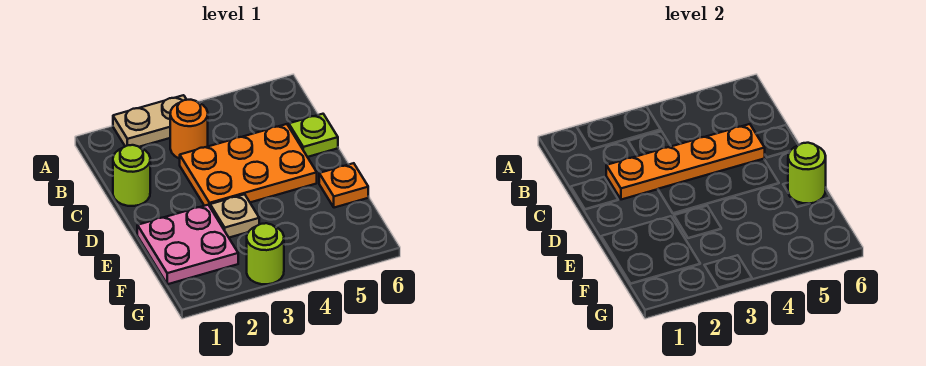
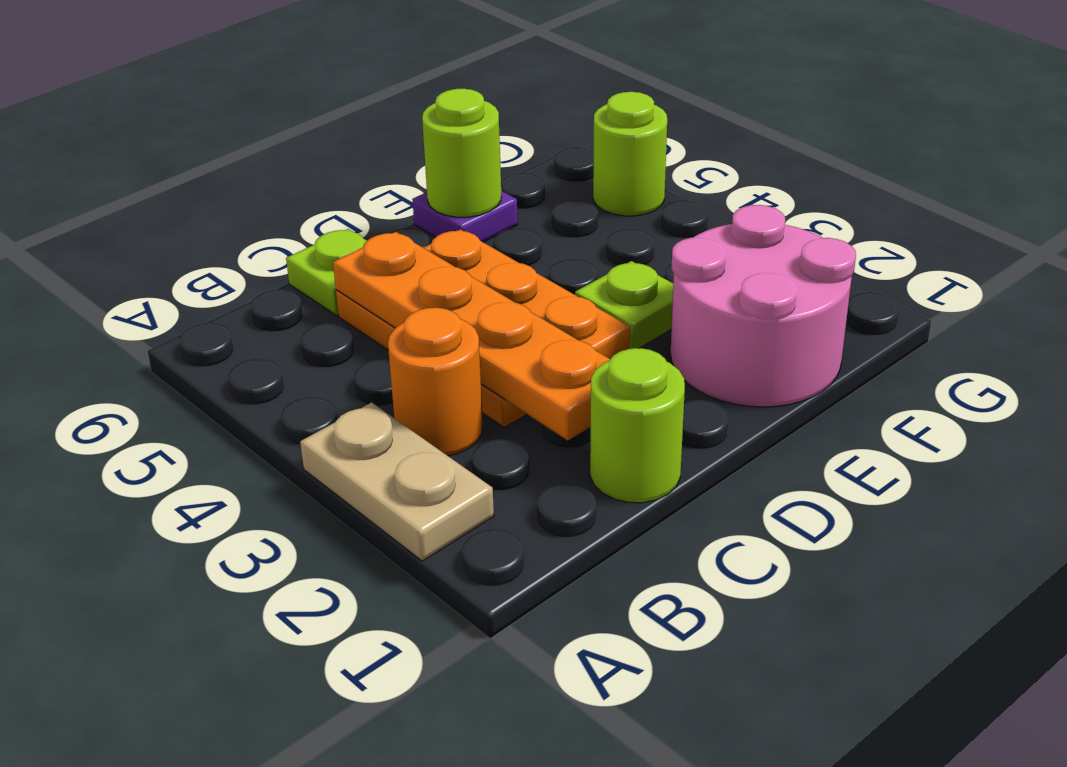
pink plate E1:F2 level 1 -> pink round brick E1:F2 level 1
tan plate E3 level 1 -> lime plate E3 level 1
orange plate E6 level 1 -> purple plate E6 level 1
lime round brick G3 level 1 -> lime round brick G5 level 1

